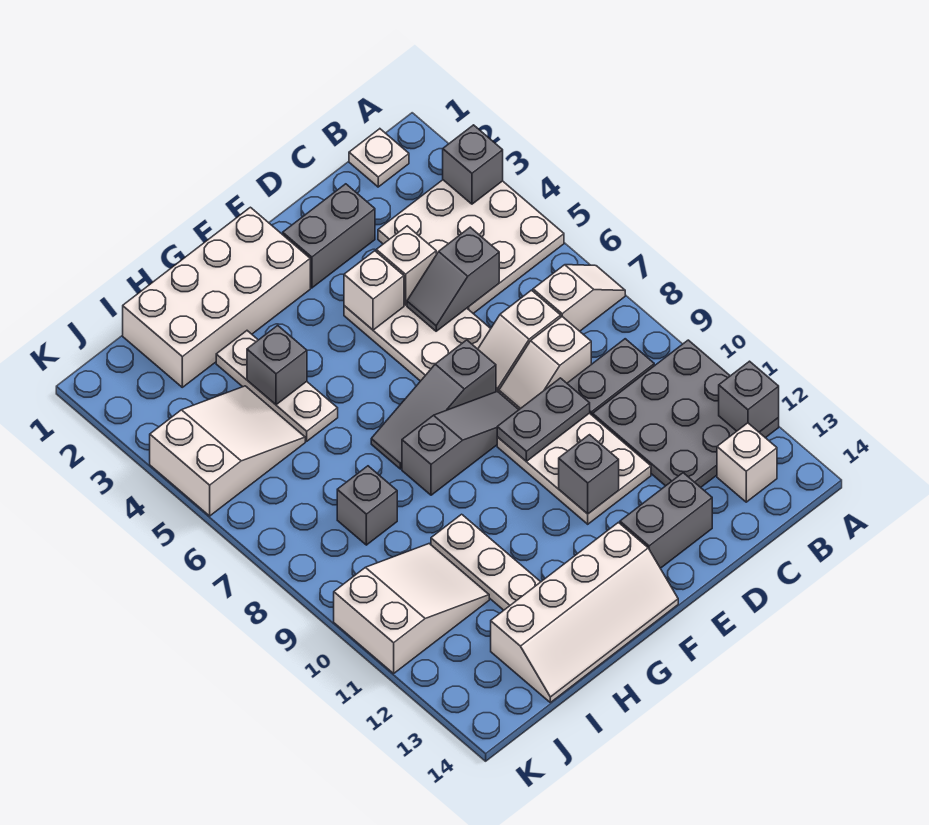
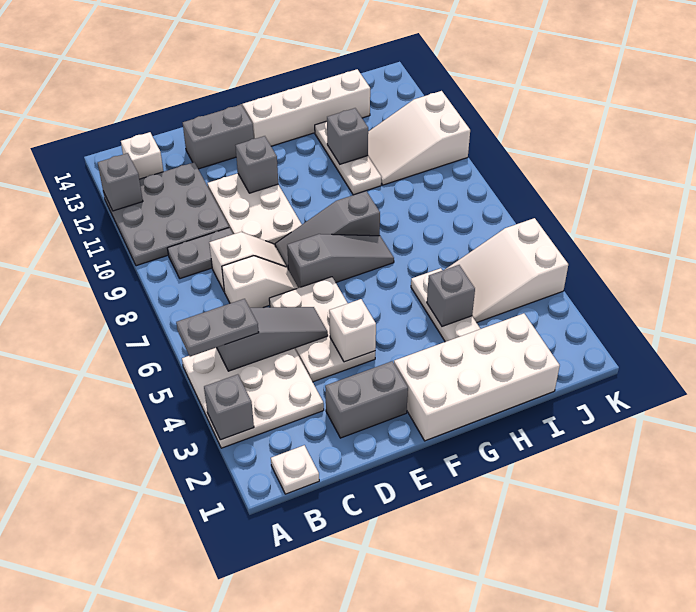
white slope A7:B7 level 1 top B -> none
grey slope C5:D5 level 2 top C -> grey slope B5:D5 level 2 top B
white brick D4 level 2 -> none
grey plate D9:E9 level 2 -> grey plate A5:B5 level 3
grey brick I8 level 1 -> grey brick H11 level 2

